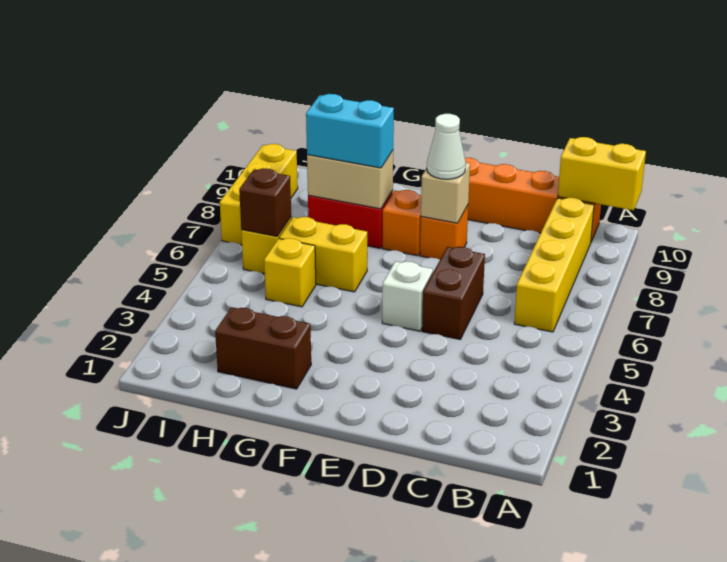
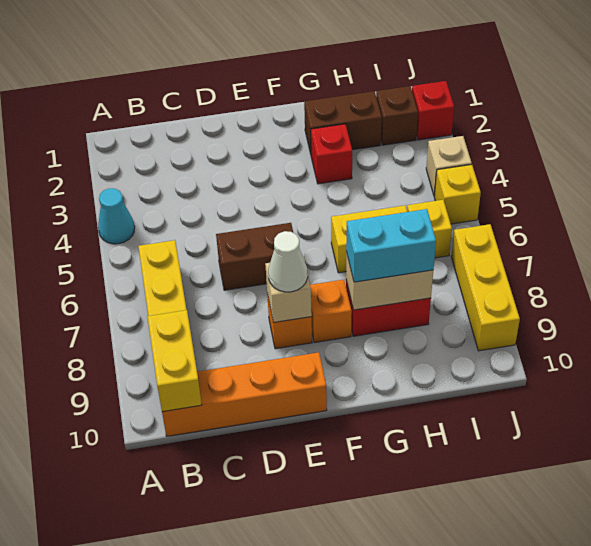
none -> cyan cone A4 level 1
yellow brick A10:B10 level 2 -> yellow brick B9:B10 level 2
brown brick D5:D6 level 1 -> brown brick D6:E6 level 1
white brick E5 level 1 -> none
none -> red brick G3 level 1
yellow brick H5 level 1 -> yellow brick J5 level 1
brown brick I6 level 2 -> brown brick I2 level 1
none -> red brick J2 level 1
none -> tan brick J4 level 1

